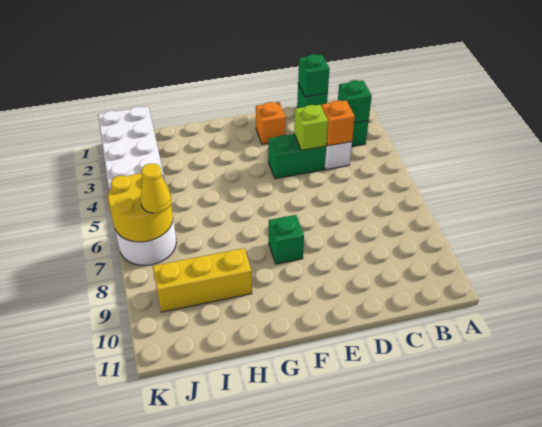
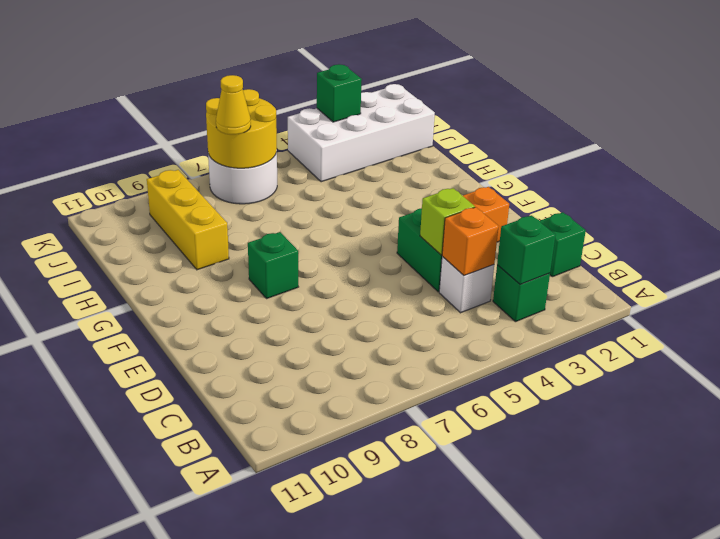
green brick C1 level 2 -> green brick K3 level 2

